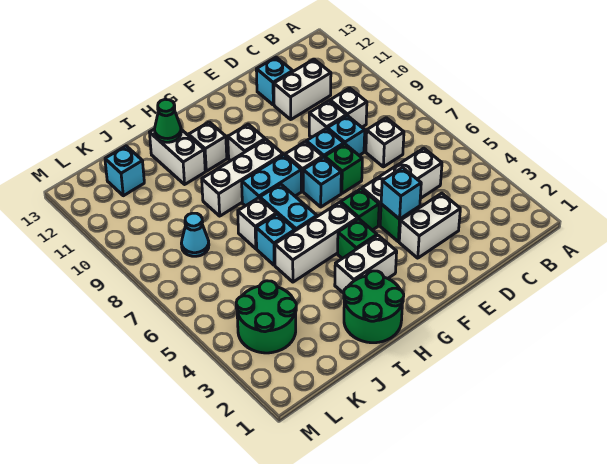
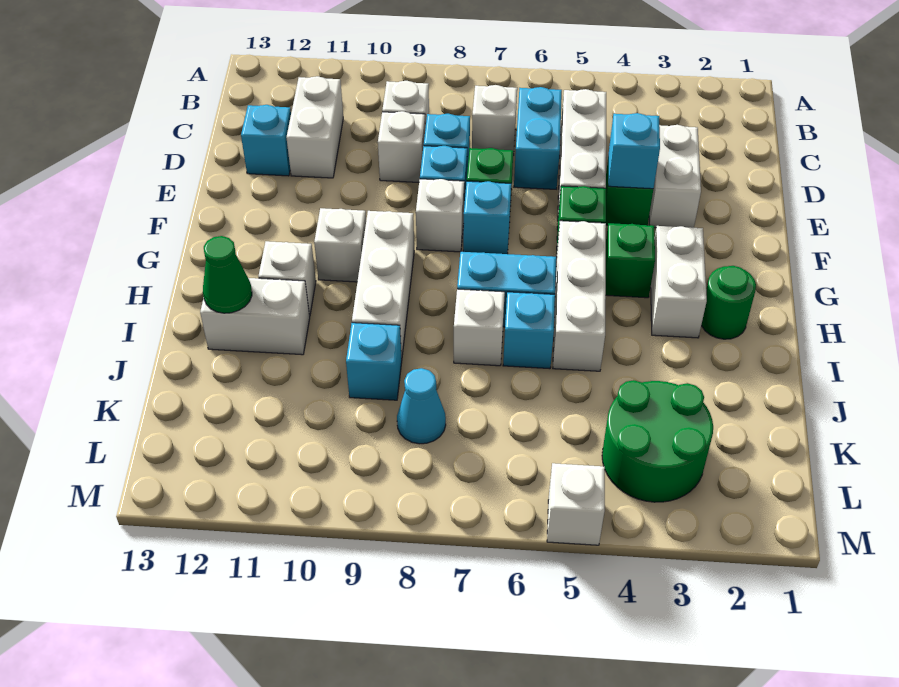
cyan brick G8:H8 level 1 -> cyan brick C6:D6 level 1
green round brick H1:I2 level 1 -> green round brick H2 level 1
cyan brick K12 level 1 -> cyan brick J9 level 1
none -> white brick M5 level 1

